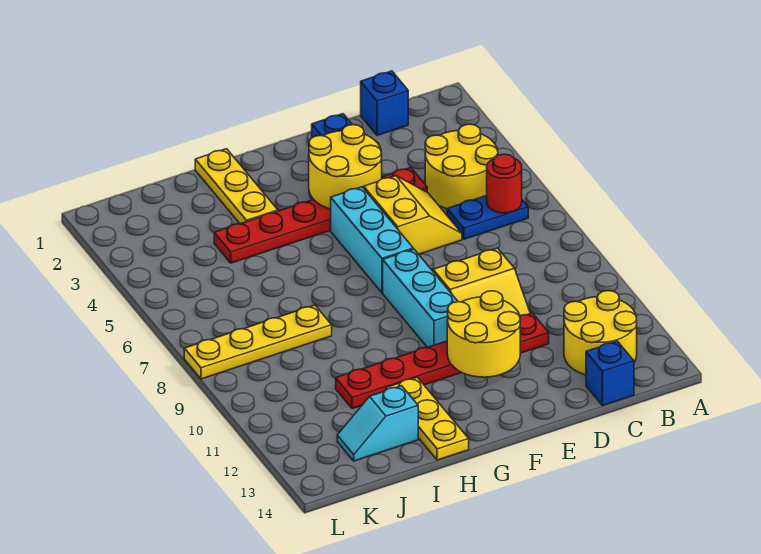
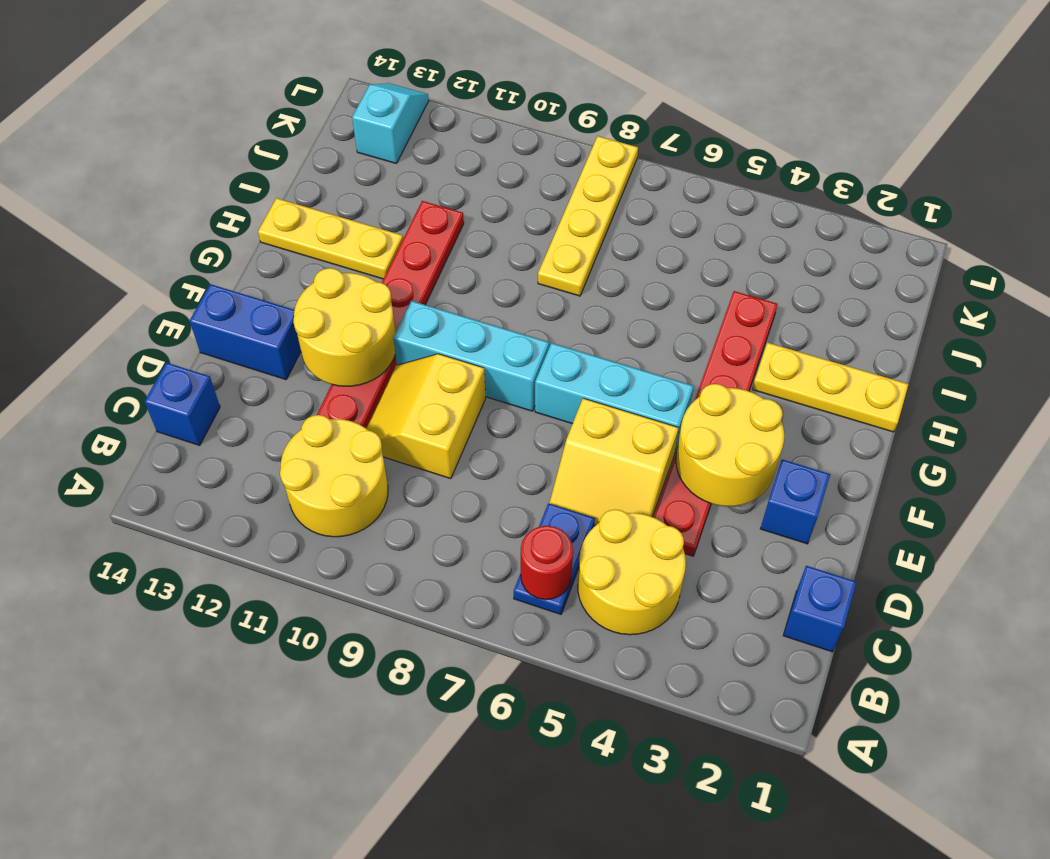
yellow round brick B12:C13 level 1 -> yellow round brick B10:C11 level 1
none -> blue brick E13:E14 level 1
cyan slope I13:J13 level 1 top I -> cyan slope K13:L13 level 1 top K

